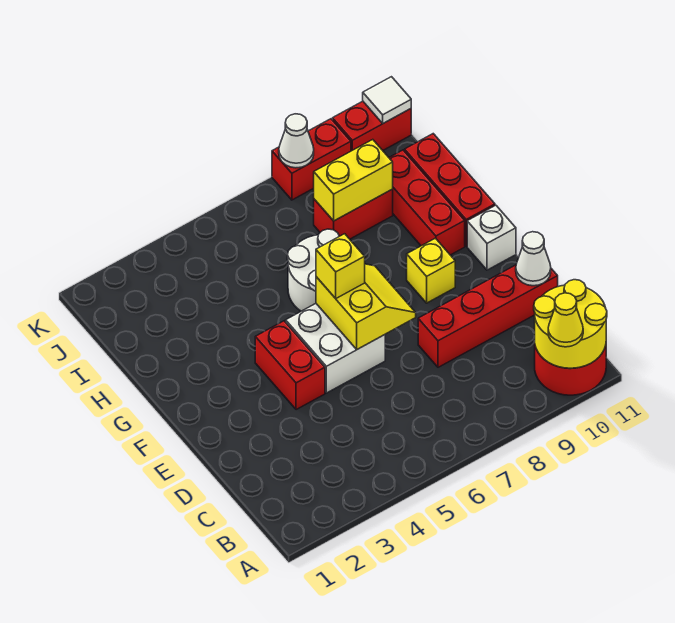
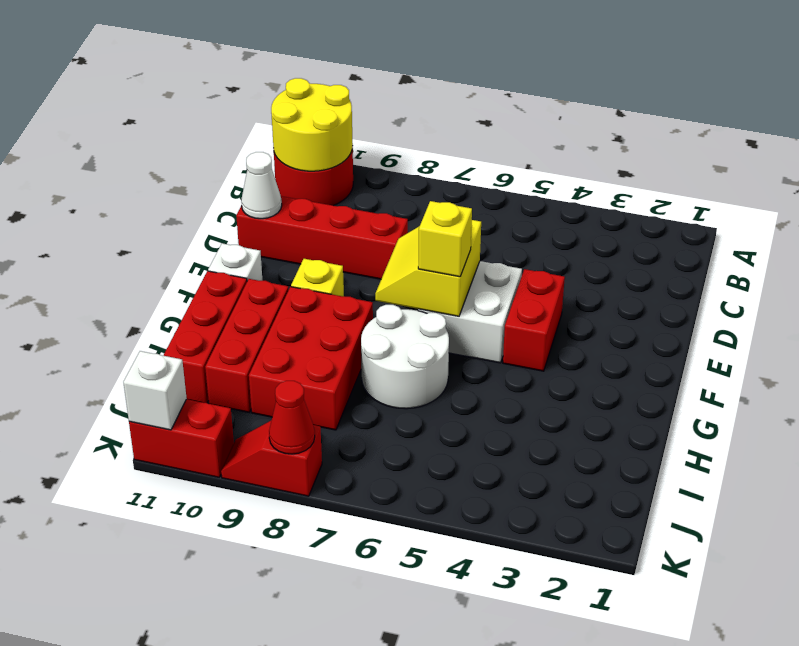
yellow cone A10 level 3 -> none
red brick I8:I9 level 1 -> red brick G8:I9 level 1
yellow brick I8:I9 level 2 -> none
red brick K8:K9 level 1 -> red slope K8:K9 level 1 top 8
white cone K8 level 2 -> red cone K8 level 2
white tile K11 level 2 -> white brick K11 level 2

